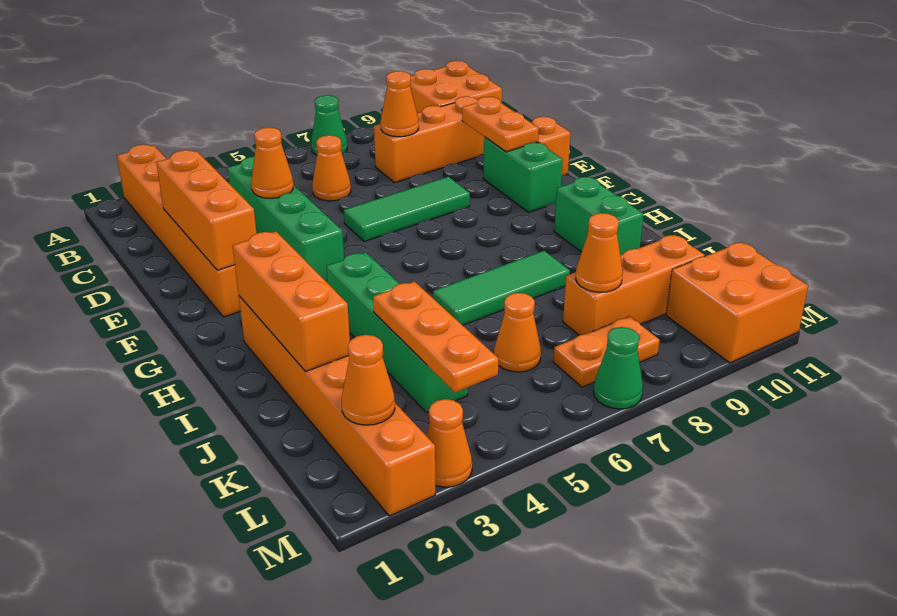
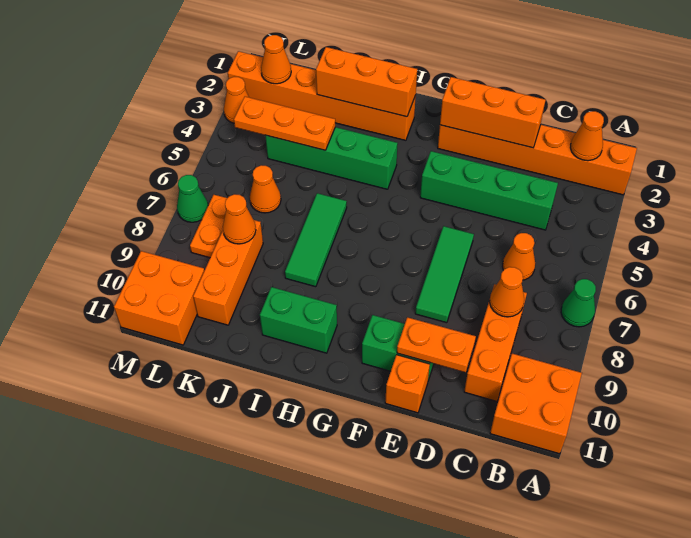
orange cone D4 level 2 -> orange cone B2 level 2

